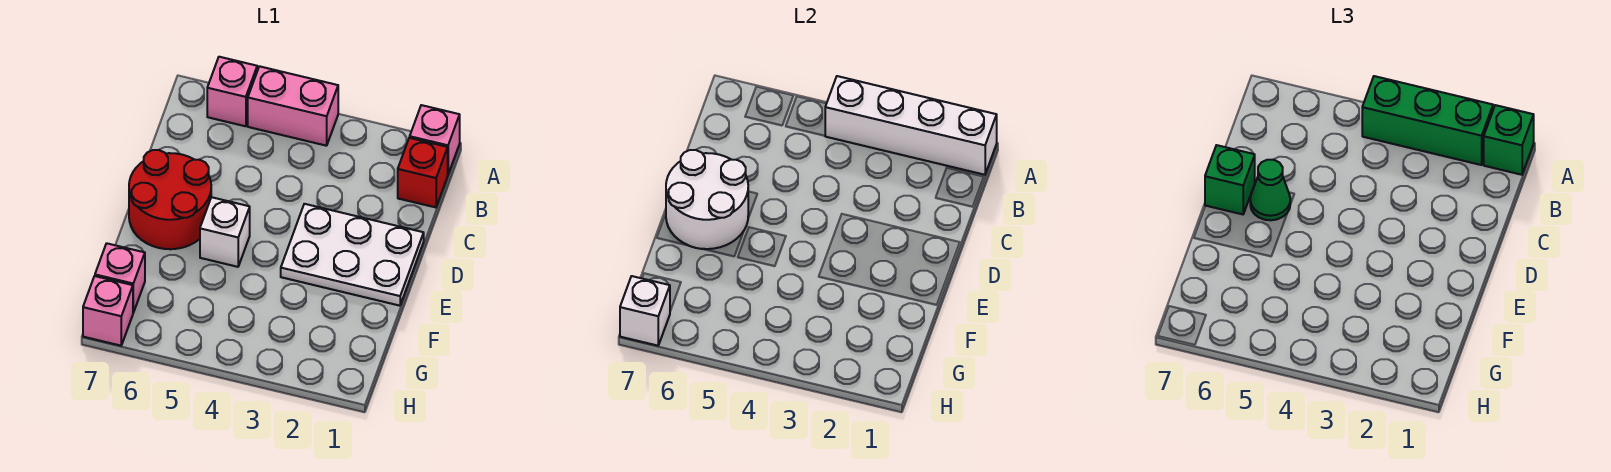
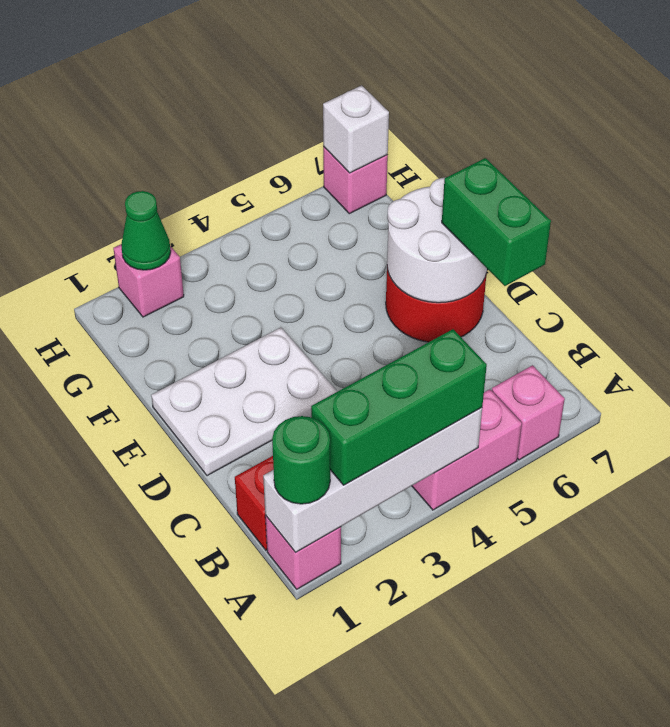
green brick A1 level 3 -> green round brick A1 level 3
green cone D6 level 3 -> green cone H2 level 2
green brick D7 level 3 -> green brick C7:D7 level 3
white brick E5 level 1 -> none
pink brick G7 level 1 -> pink brick H2 level 1

